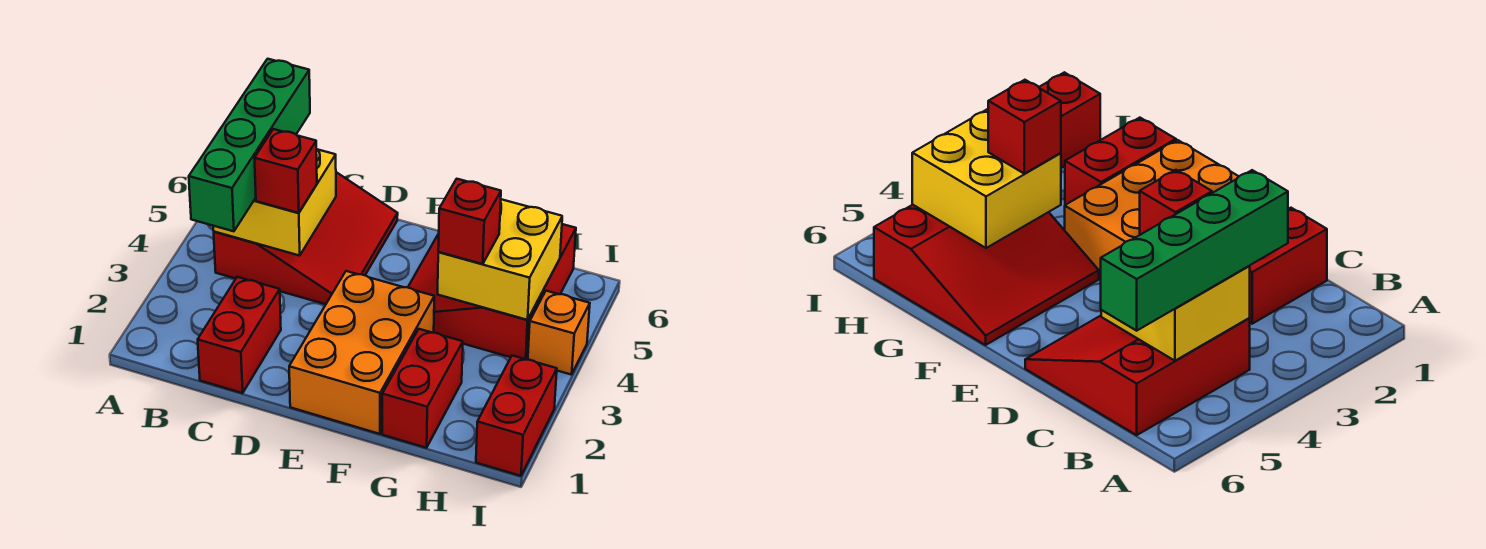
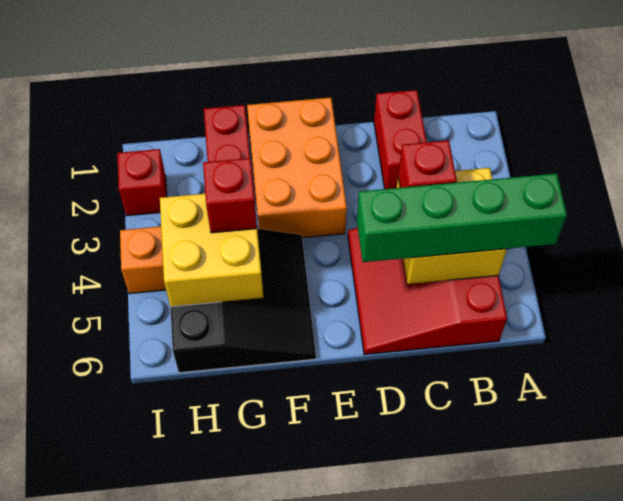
green brick B3:B6 level 3 -> green brick A5:D5 level 3
red slope F4:H6 level 1 top H -> black slope F4:H6 level 1 top H
red brick I1:I2 level 1 -> red brick I2 level 1

